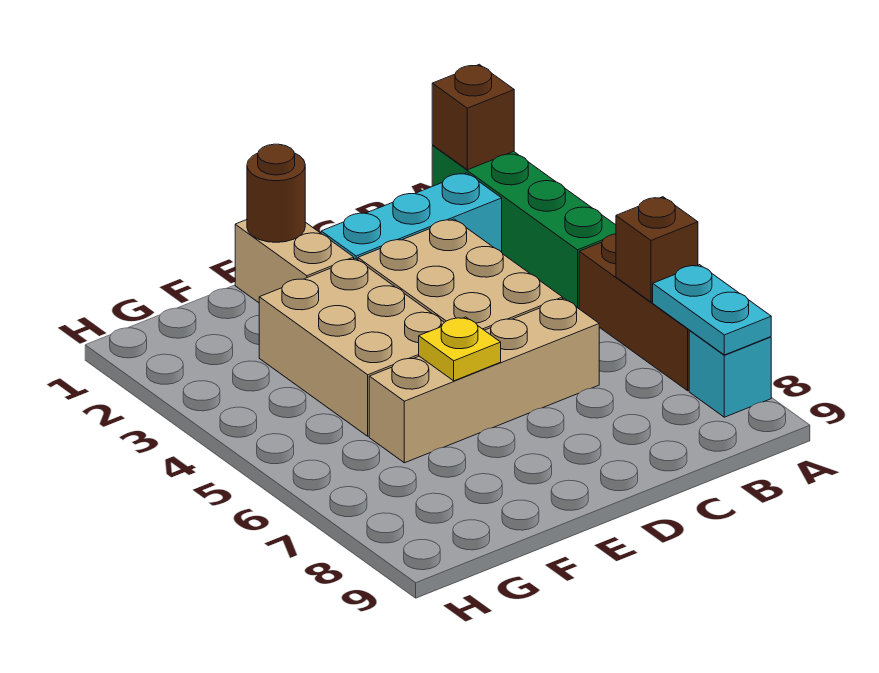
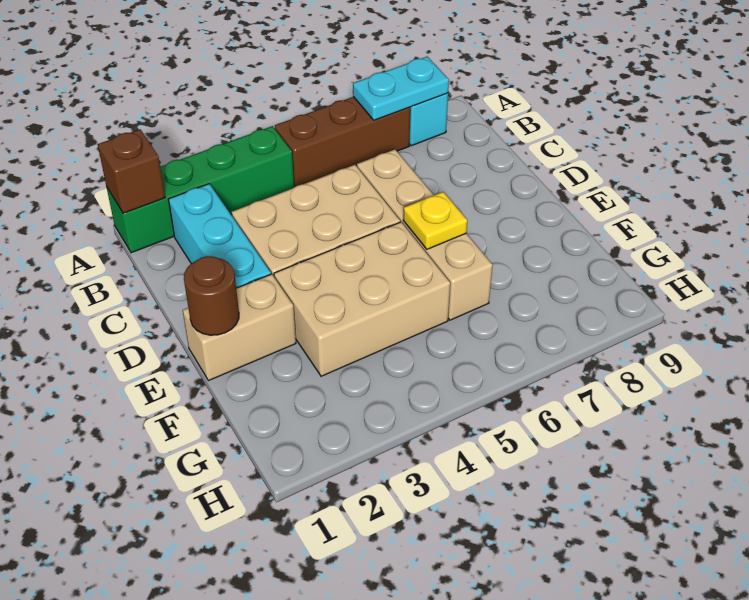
brown brick A6 level 2 -> none

